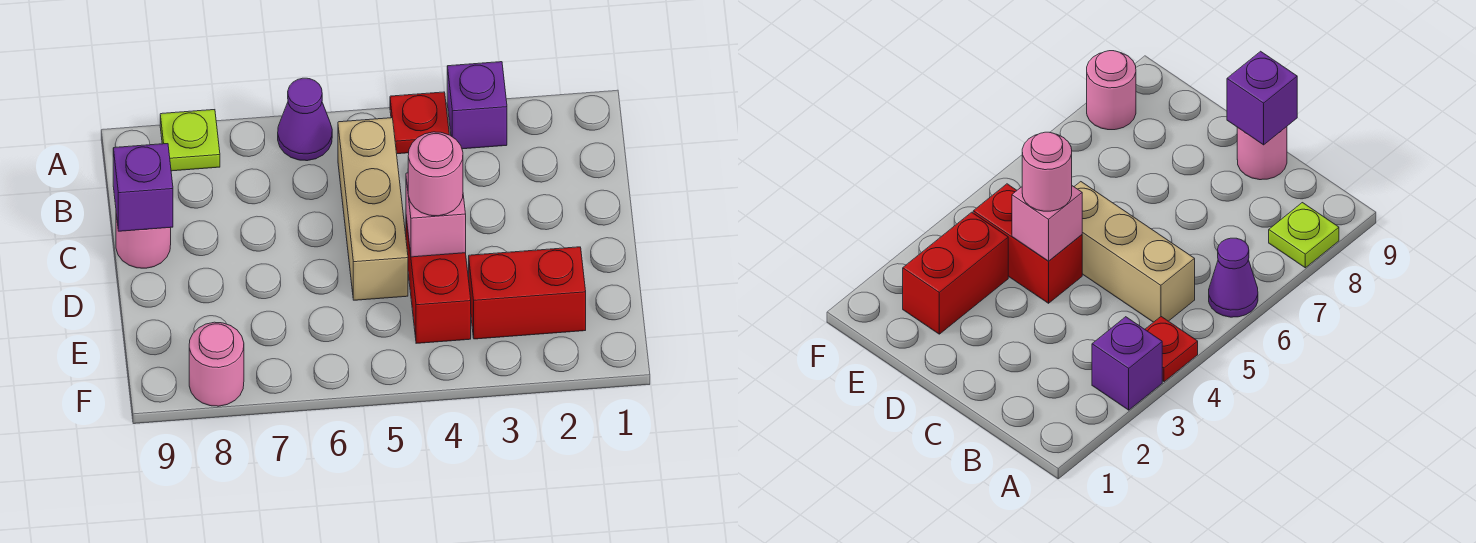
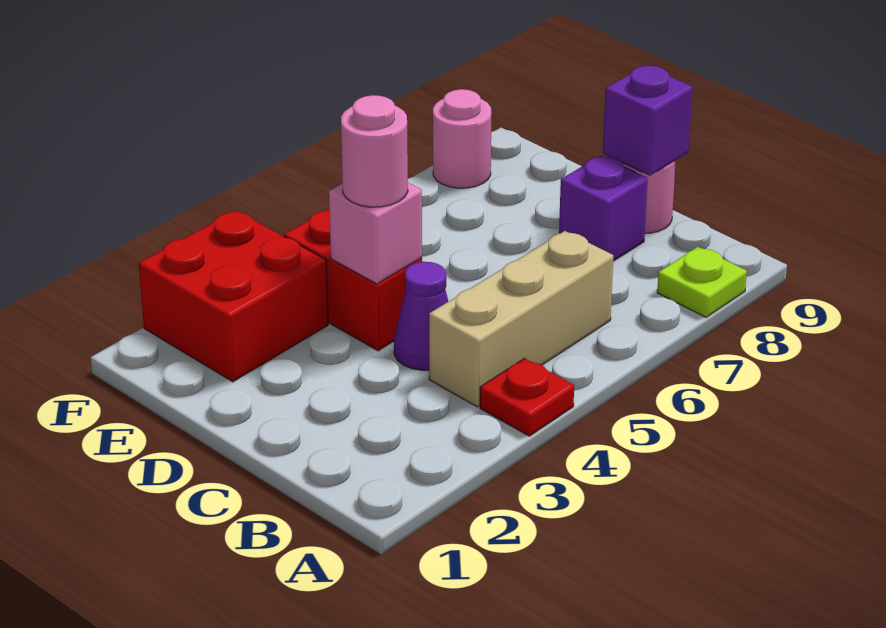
purple brick A3 level 1 -> purple brick C8 level 1
purple cone A6 level 1 -> purple cone C4 level 1
tan brick B5:D5 level 1 -> tan brick B4:B6 level 1
red brick E2:E3 level 1 -> red brick E2:F3 level 1

